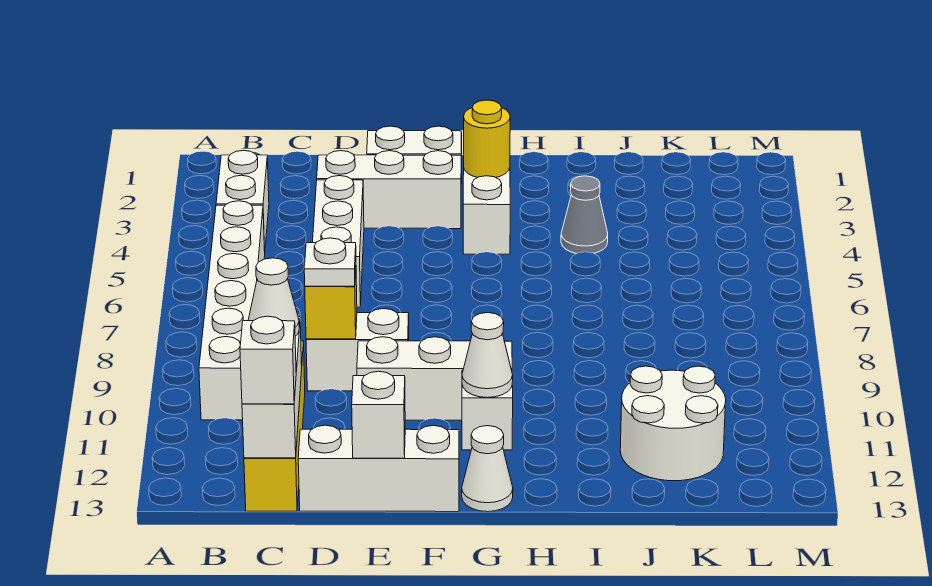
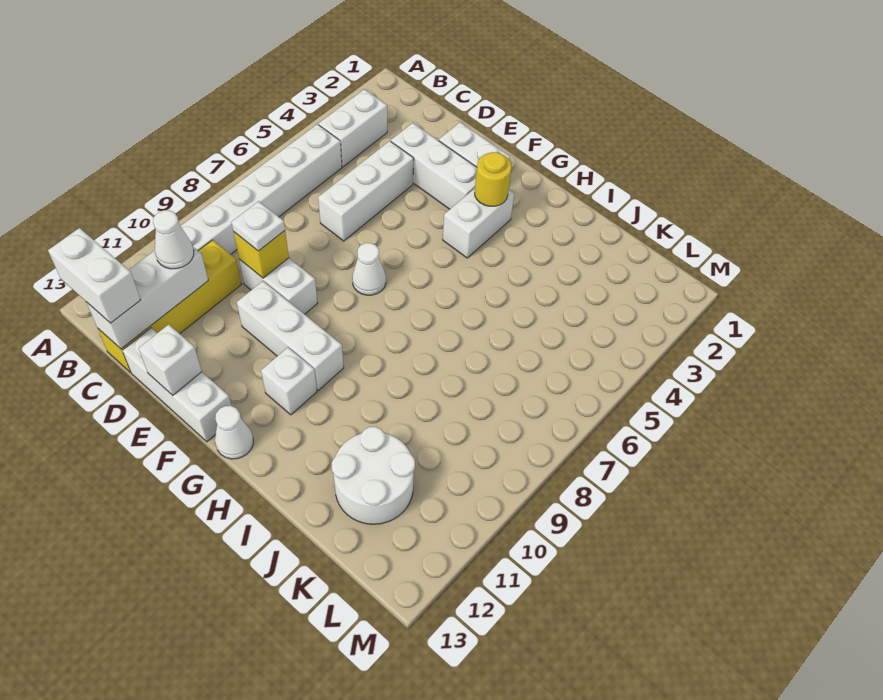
white brick C13 level 3 -> white brick B13:C13 level 3
white cone G11 level 2 -> white cone F7 level 1
grey cone I4 level 1 -> none

